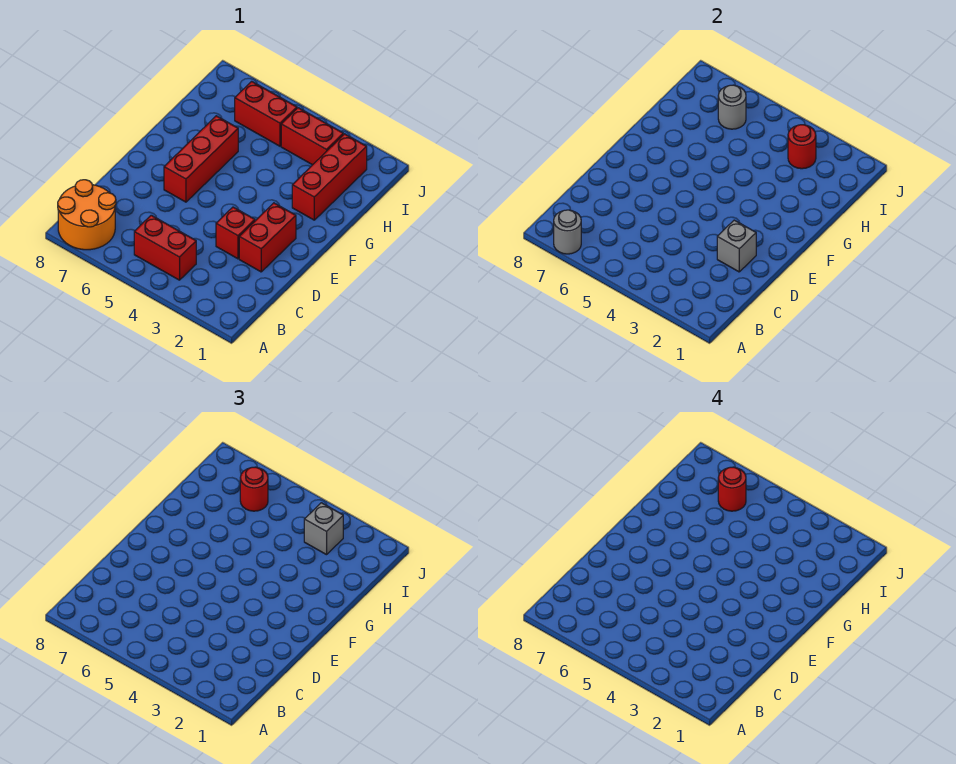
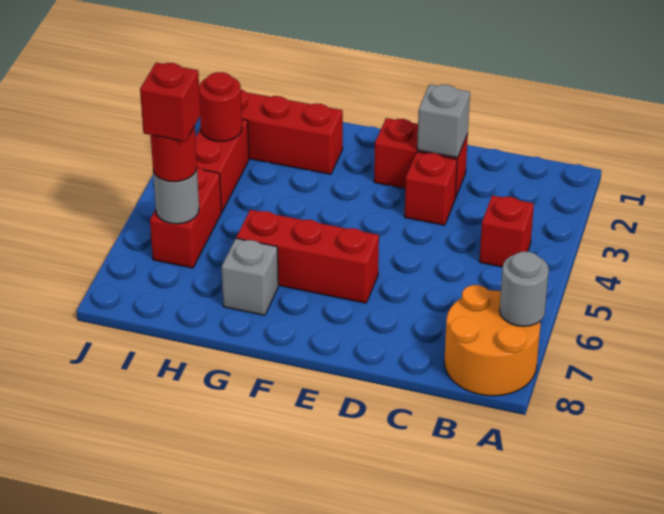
red brick B4:B5 level 1 -> red brick B4 level 1
grey brick I3 level 3 -> grey brick G7 level 1
red round brick I6 level 4 -> red brick I6 level 4

